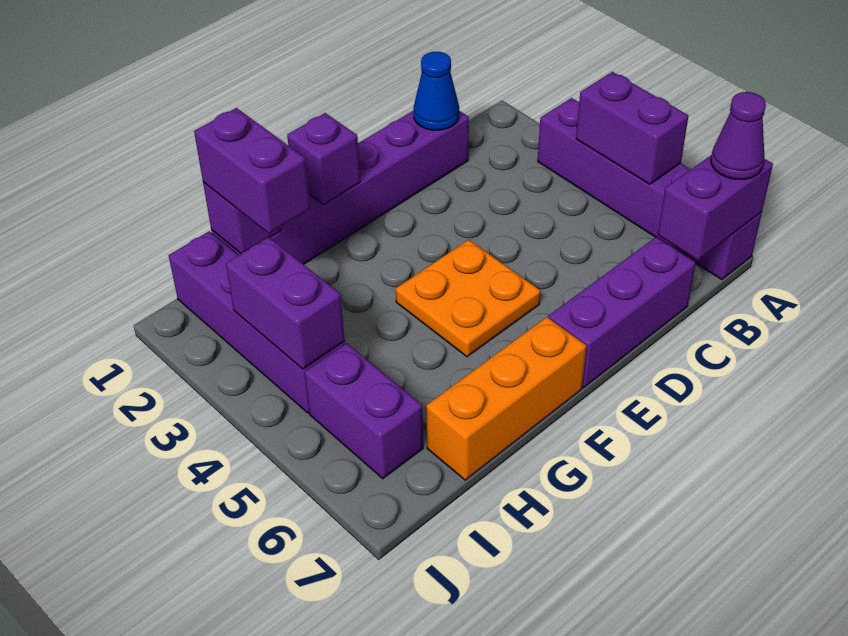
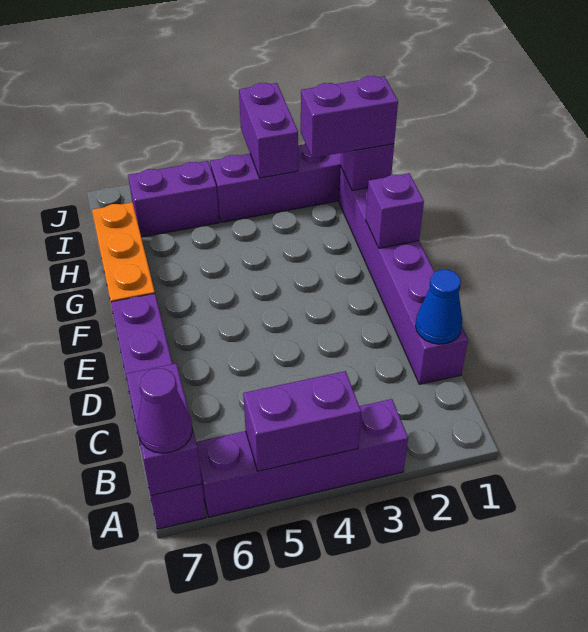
orange plate E4:F5 level 1 -> none
purple brick I3:I4 level 2 -> purple brick I3:J3 level 2

